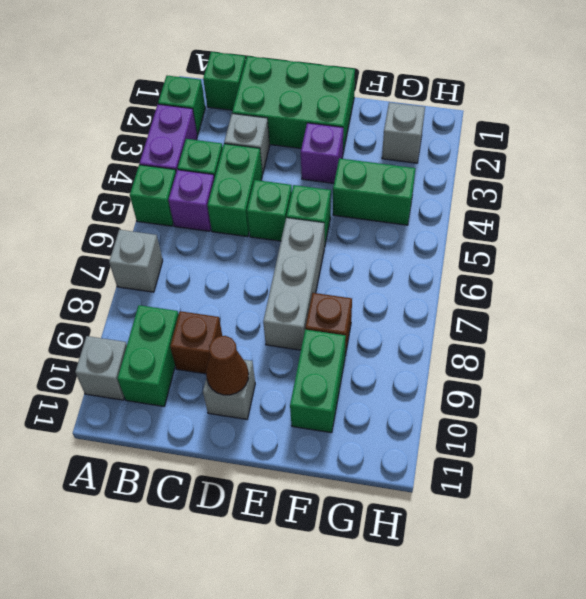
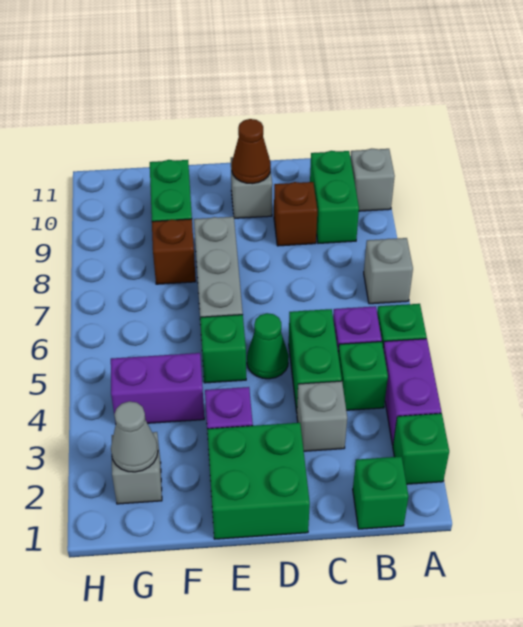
green brick C1:E2 level 1 -> green brick D1:E2 level 1
green brick D5 level 1 -> green cone D5 level 1
green brick F4:G4 level 1 -> purple brick F4:G4 level 1
none -> grey cone G2 level 2

